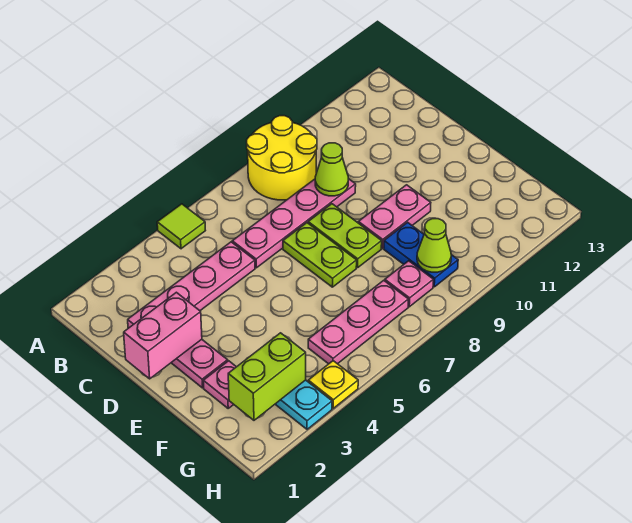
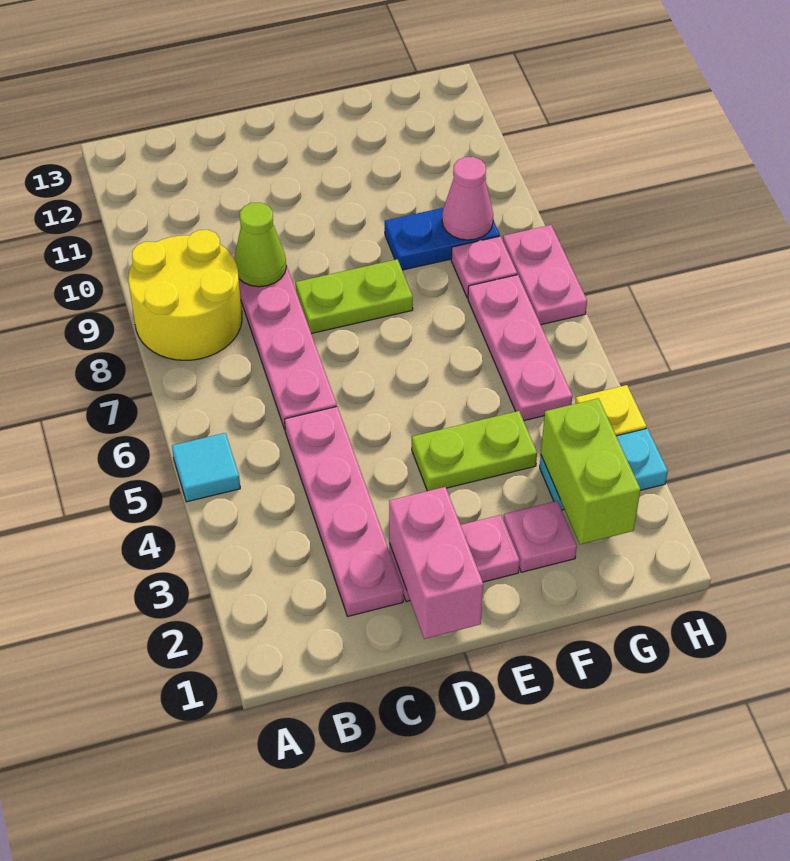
lime tile A5 level 1 -> cyan tile A5 level 1
lime plate D7:E7 level 1 -> lime plate E4:F4 level 1
pink plate E9:E10 level 1 -> pink plate H7:H8 level 1
lime cone G9 level 2 -> pink cone G9 level 2

